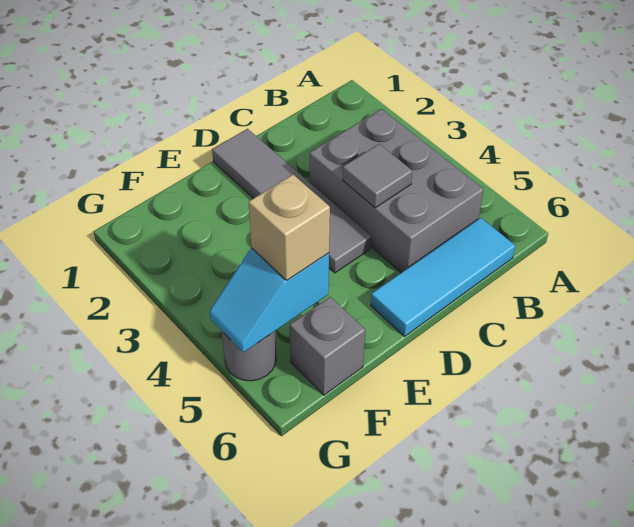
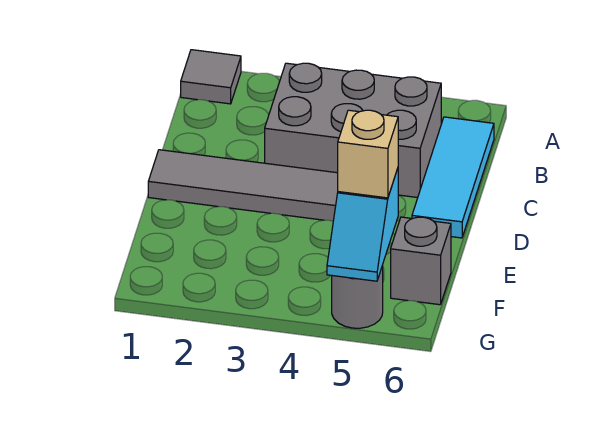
grey tile C4 level 2 -> grey tile A1 level 1

